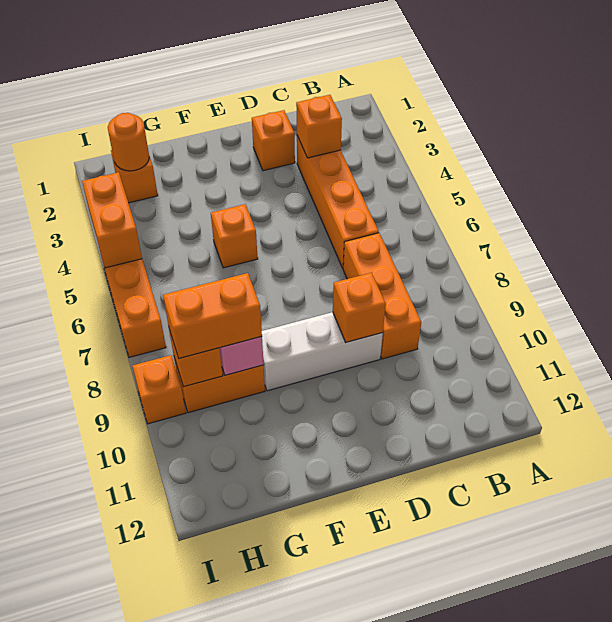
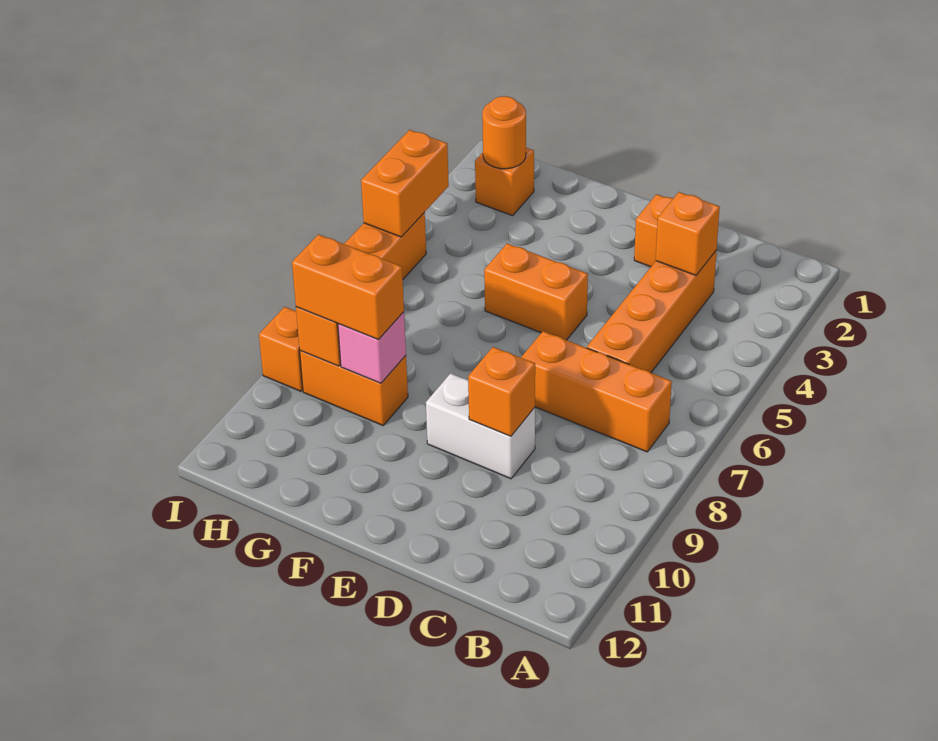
orange brick C7:C9 level 1 -> orange brick B7:D7 level 1
white brick D9:F9 level 1 -> white brick D9:E9 level 1
orange brick F5 level 1 -> orange brick E5:F5 level 1

